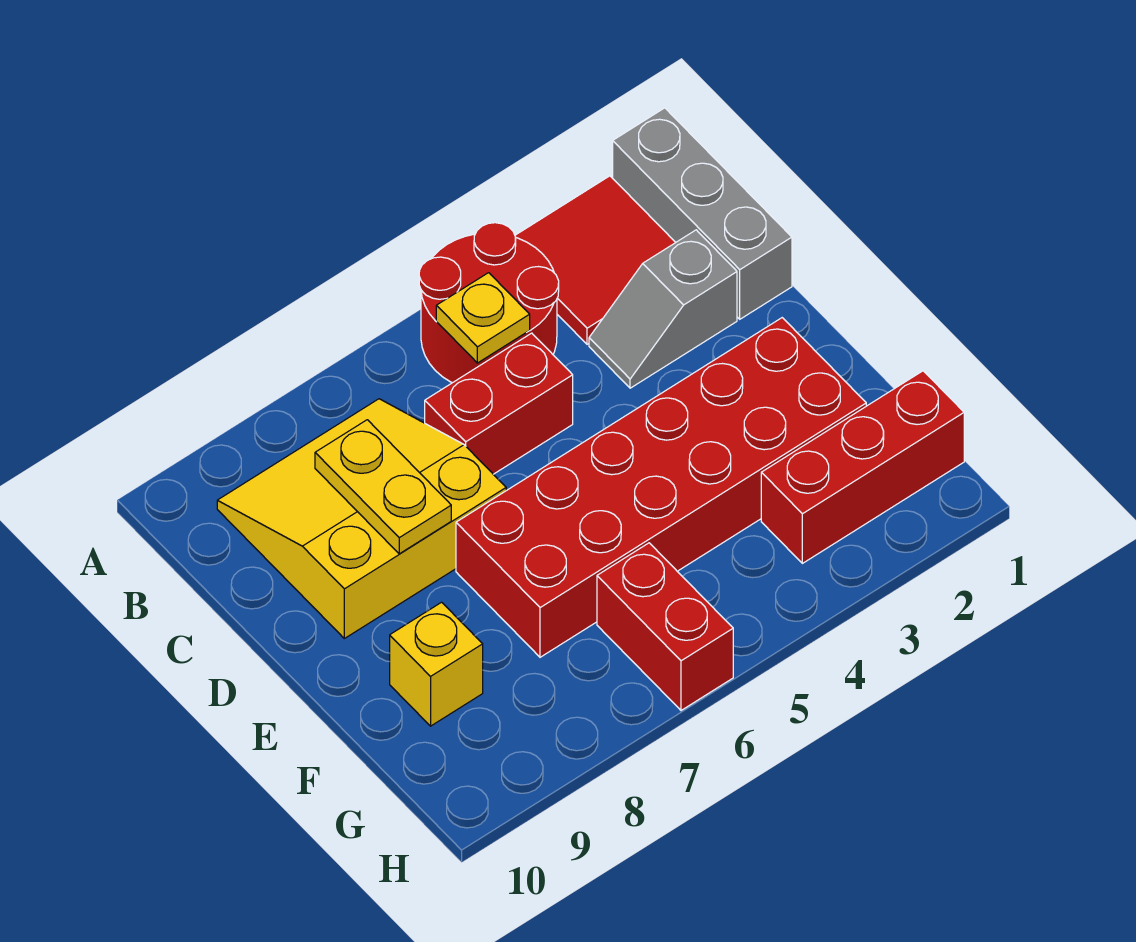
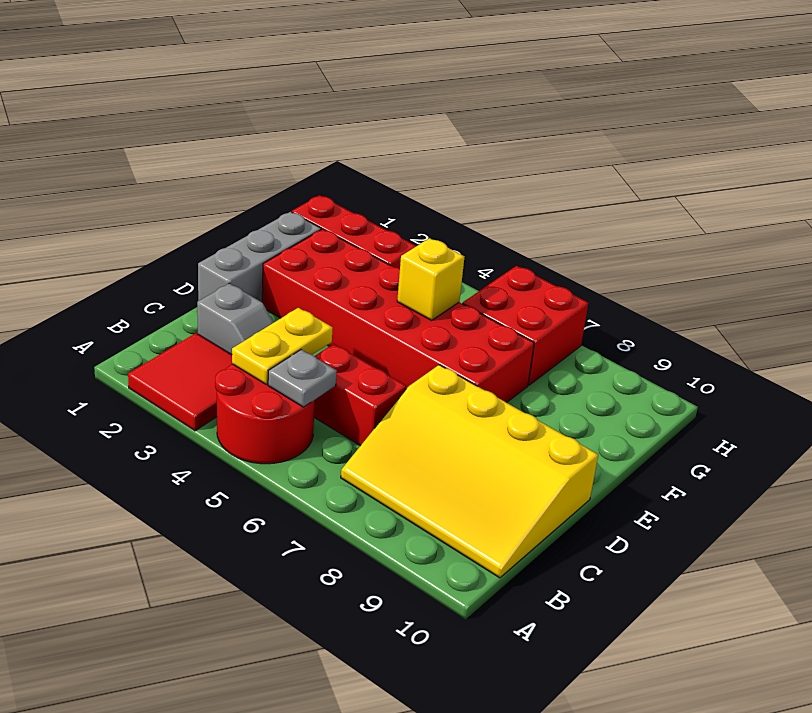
grey brick A1:C1 level 1 -> grey brick D1:F1 level 1
yellow plate B5 level 2 -> grey plate B5 level 2
yellow slope B7:D9 level 1 top D -> yellow slope B7:D10 level 1 top D
yellow plate C8:D8 level 2 -> yellow plate B4:C4 level 2
yellow brick F9 level 1 -> yellow brick F5 level 2
red brick G6:H6 level 1 -> red brick G6:H7 level 1

